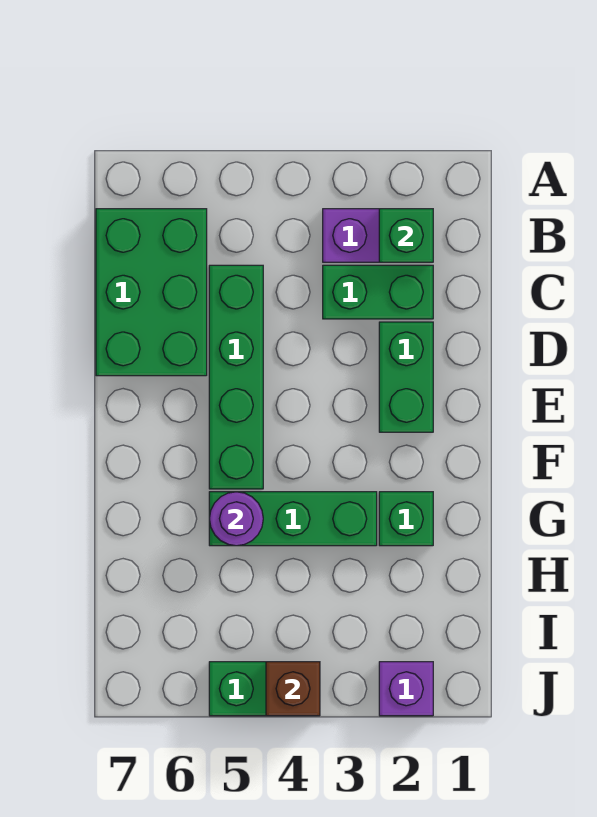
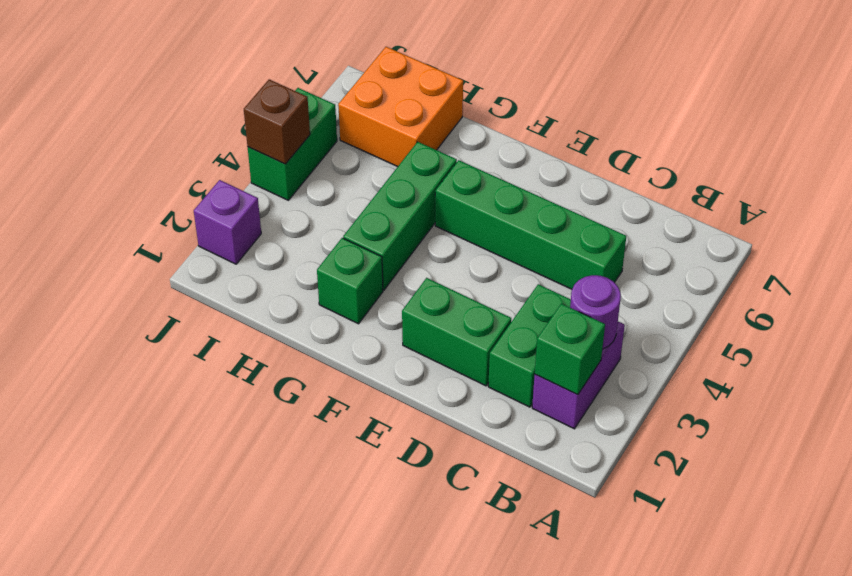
green brick B6:D7 level 1 -> none
purple round brick G5 level 2 -> purple round brick B3 level 2
none -> orange brick H6:I7 level 1

